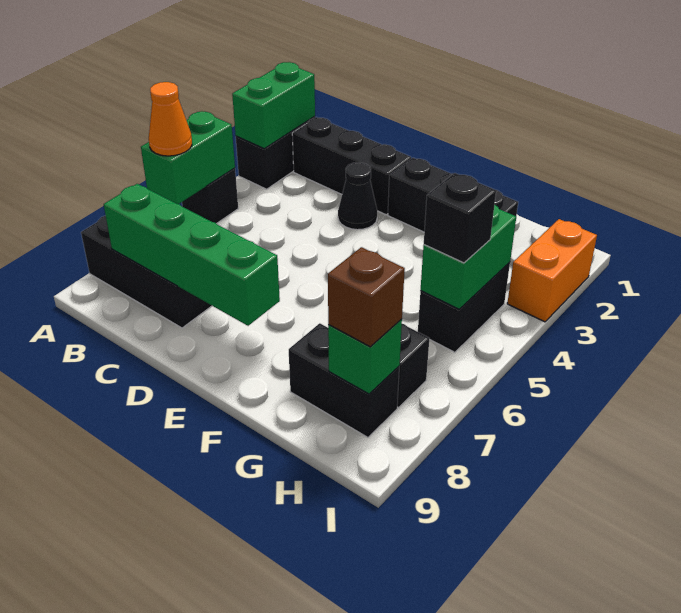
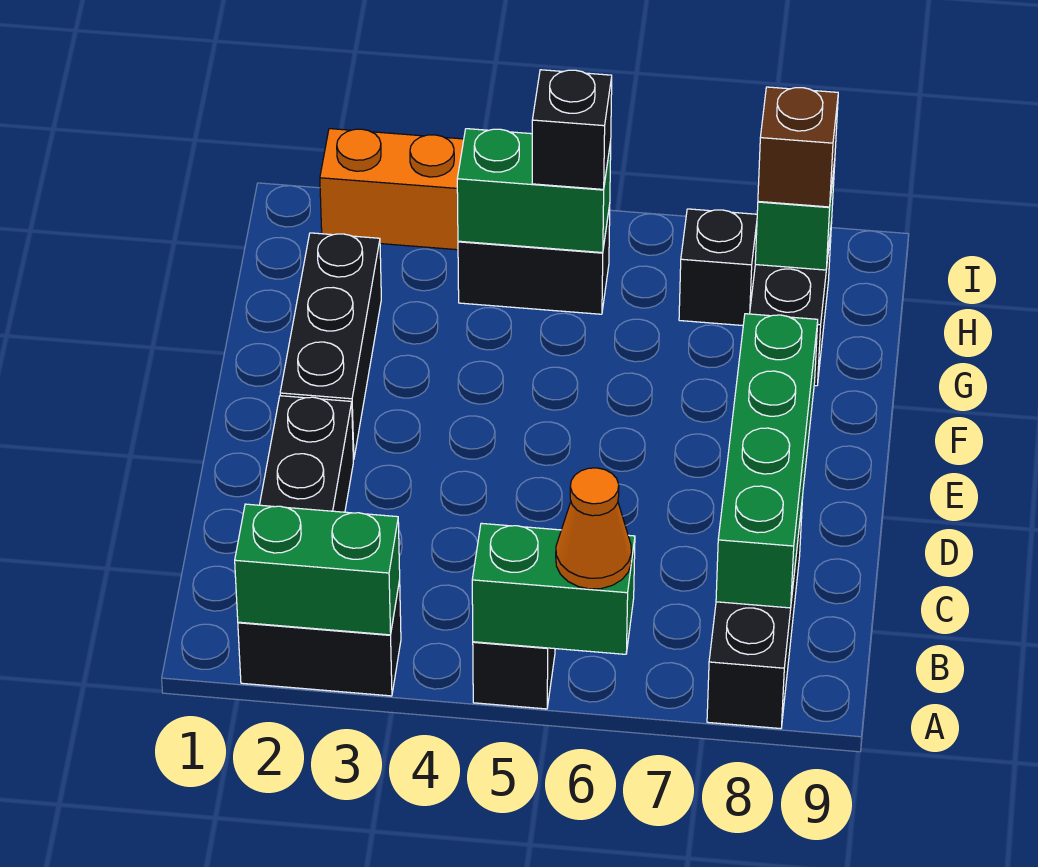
black cone D3 level 1 -> none

